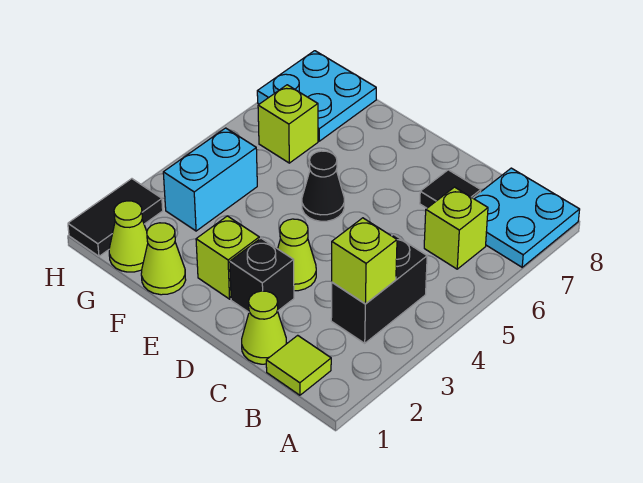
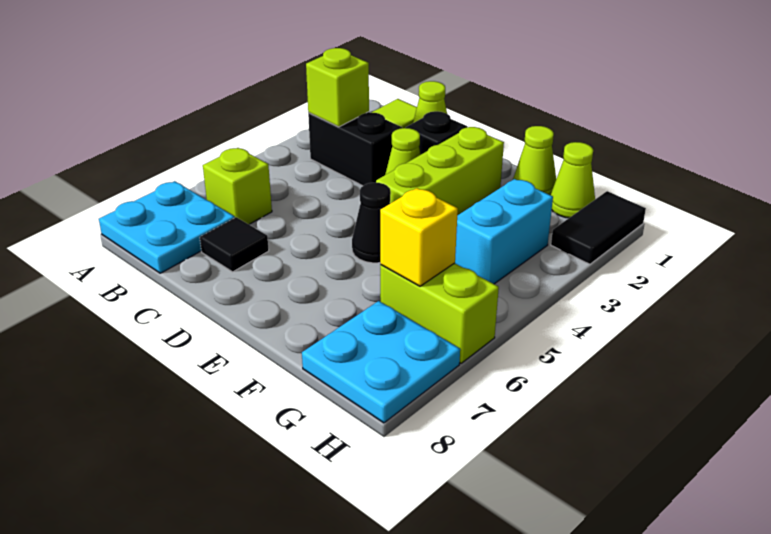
black brick B3:B4 level 1 -> black brick B3:C3 level 1
lime brick E2 level 1 -> lime brick E2:E4 level 1
lime brick G6 level 1 -> lime brick G6:H6 level 1
none -> yellow brick G6 level 2

